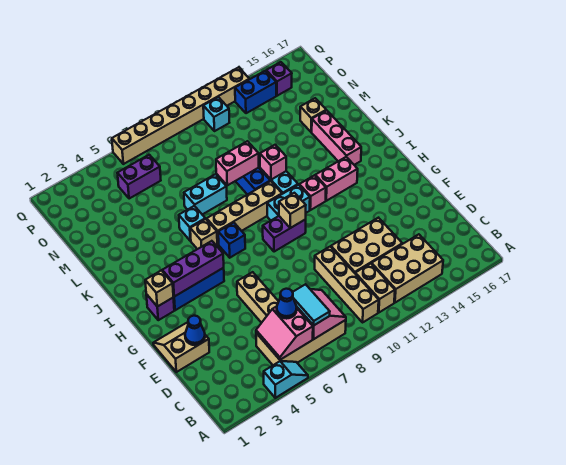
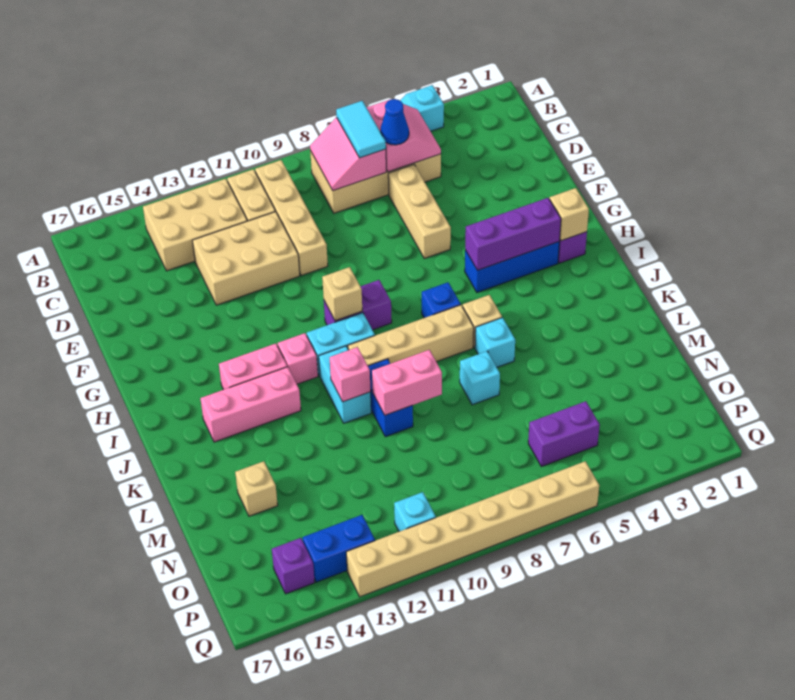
tan slope E1:F2 level 1 top E -> none
blue cone E2 level 2 -> none
pink brick J15:L15 level 1 -> pink brick J13:J15 level 1
cyan brick L7:L8 level 1 -> cyan brick L7 level 1

